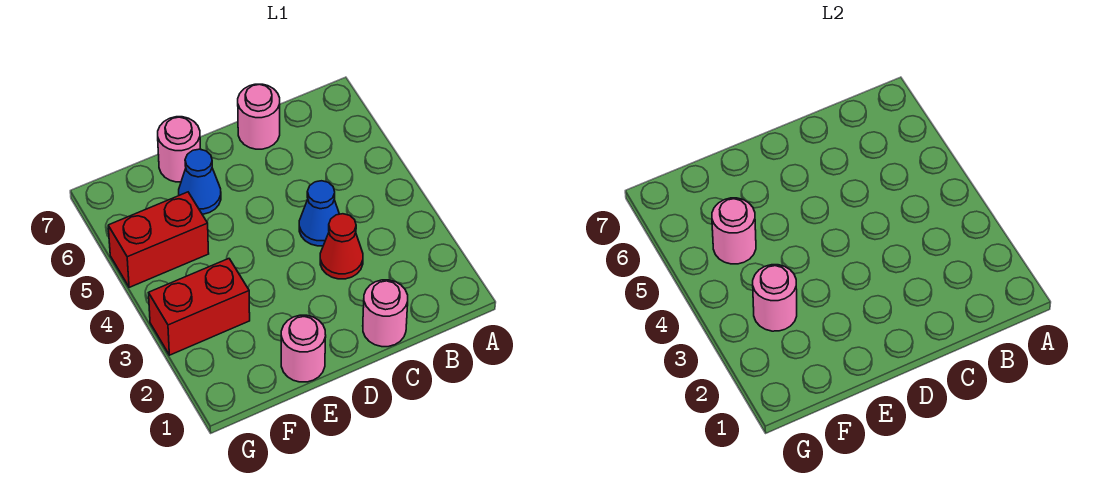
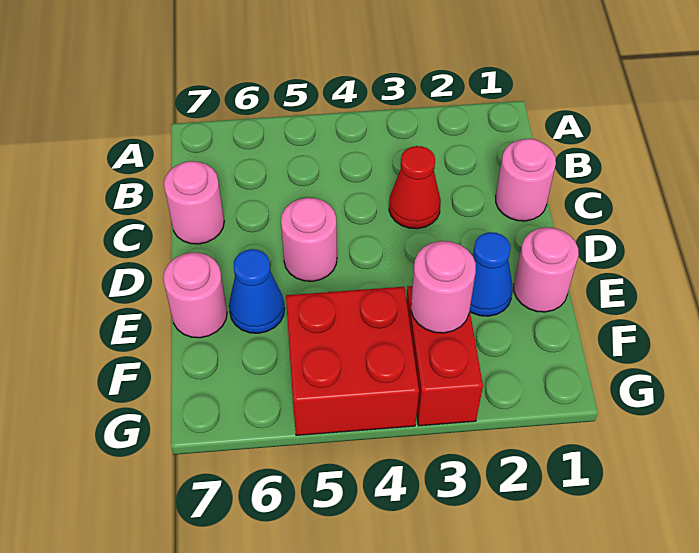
blue cone C4 level 1 -> blue cone E2 level 1
red brick F5:G5 level 1 -> red brick F4:G5 level 1
pink round brick F5 level 2 -> pink round brick D5 level 1

